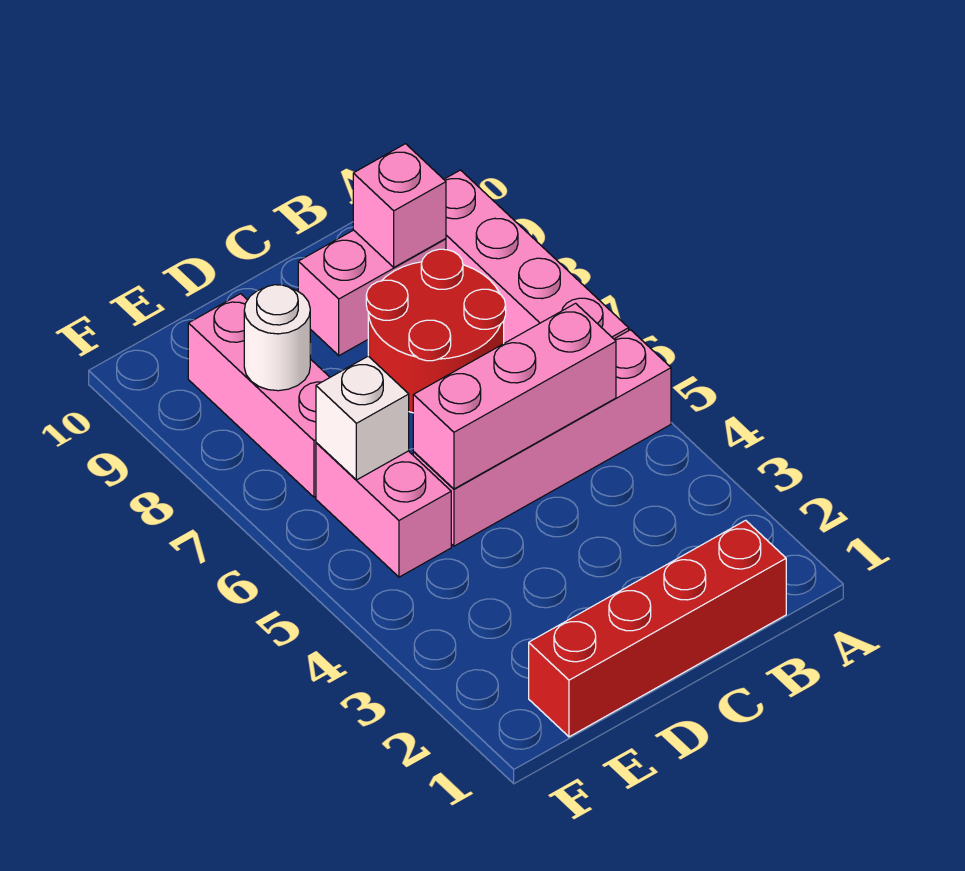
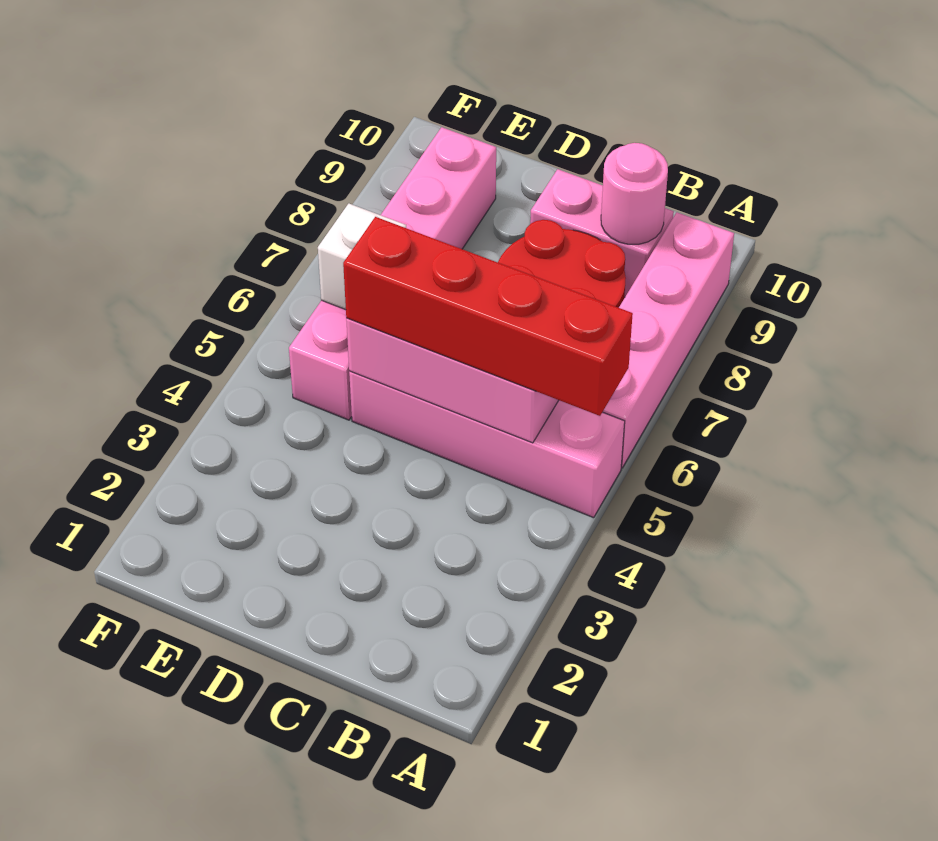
red brick B1:E1 level 1 -> red brick A5:D5 level 3
pink brick B9 level 2 -> pink round brick B9 level 2
white round brick E8 level 2 -> none

